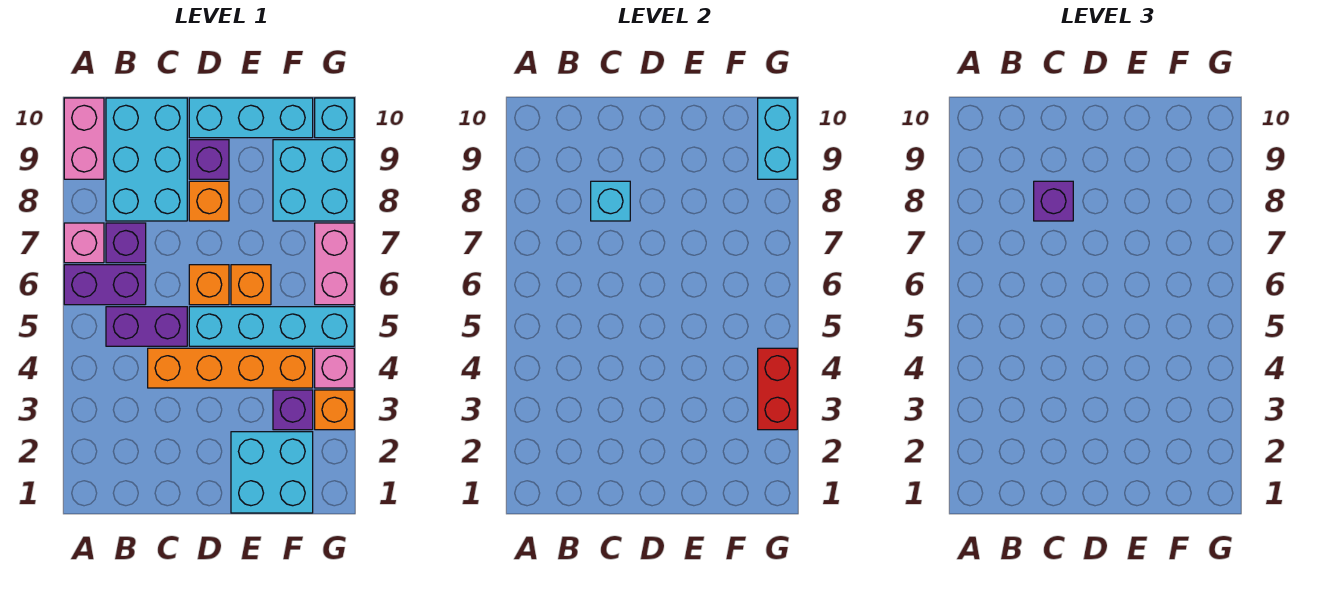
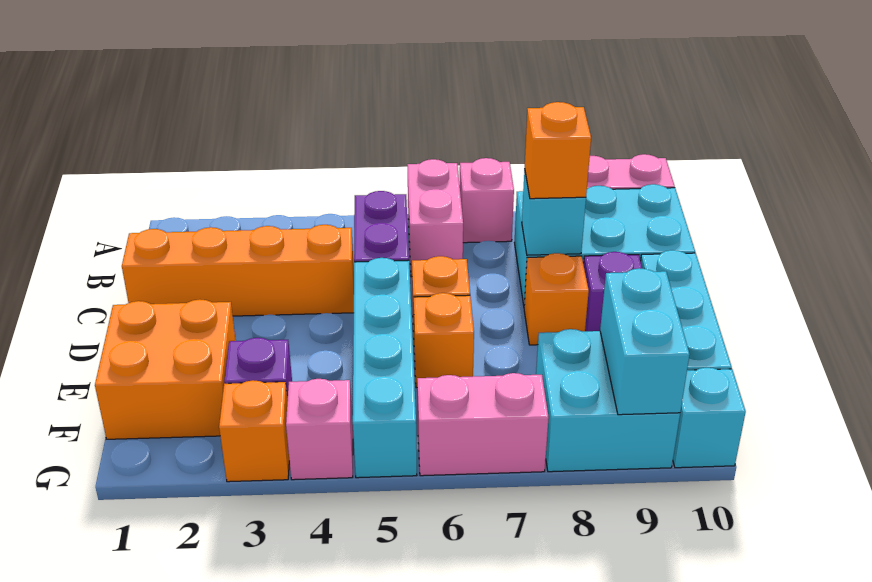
purple brick A6:B6 level 1 -> pink brick A6:B6 level 1
purple brick B7 level 1 -> none
orange brick C4:F4 level 1 -> orange brick C1:C4 level 1
purple brick C8 level 3 -> orange brick C8 level 3
cyan brick E1:F2 level 1 -> orange brick E1:F2 level 1
red brick G3:G4 level 2 -> none
cyan brick G9:G10 level 2 -> cyan brick F9:G9 level 2

